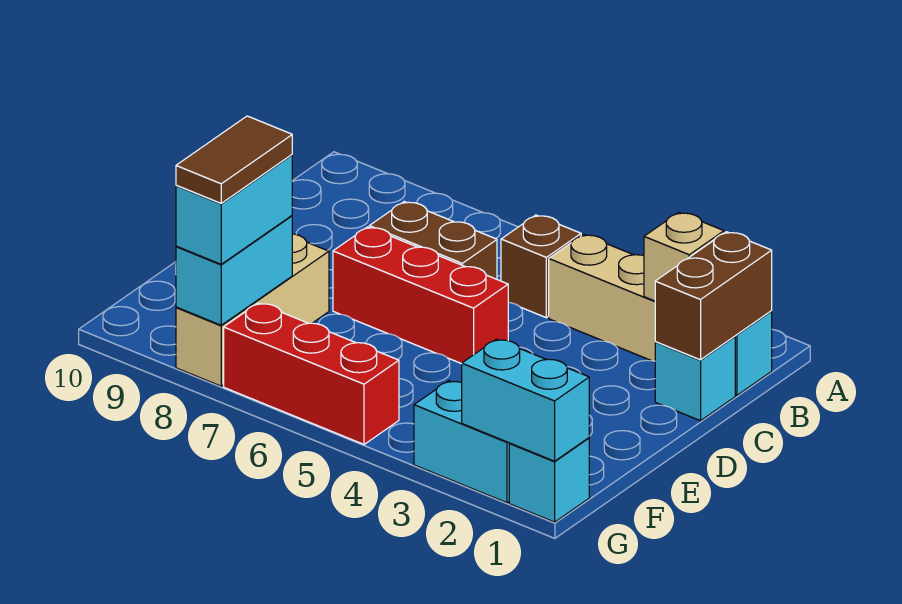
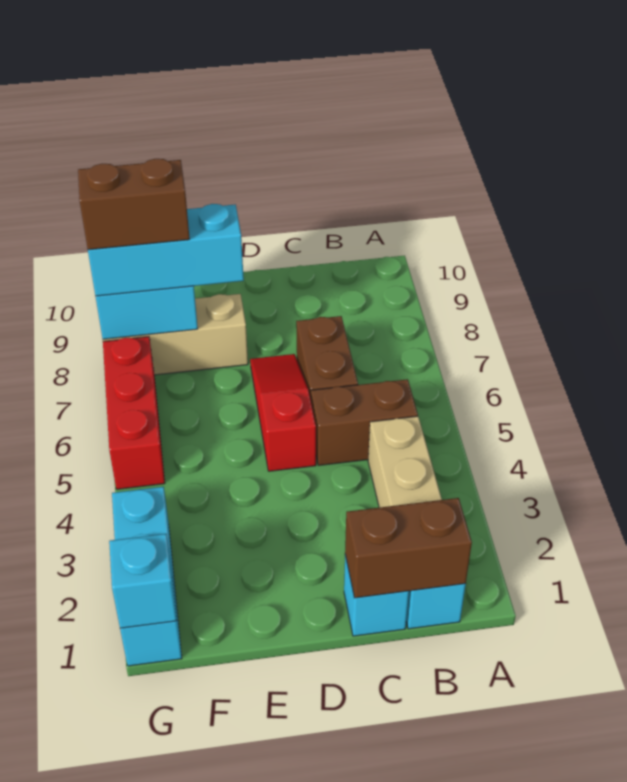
tan brick B2 level 2 -> none
brown brick B5 level 1 -> brown brick B5:C5 level 1
red brick D5:D7 level 1 -> red slope D5:D7 level 1 top 5
cyan brick F8:G8 level 3 -> cyan brick E8:G8 level 3
brown tile F8:G8 level 4 -> brown brick F8:G8 level 4
cyan brick G1:G2 level 2 -> cyan brick G1 level 2

